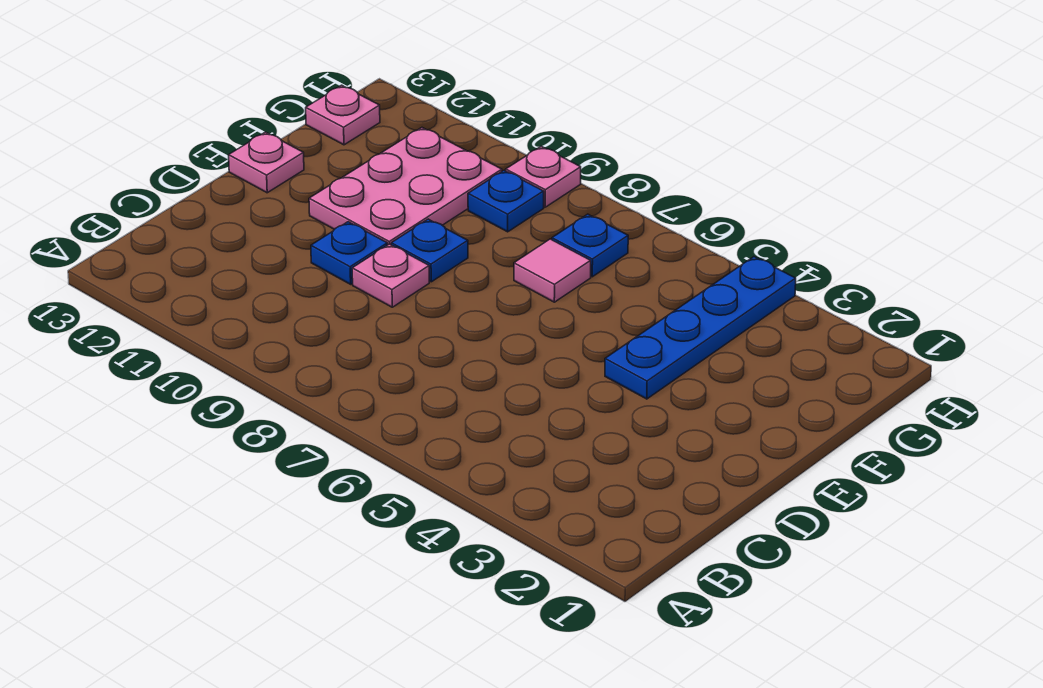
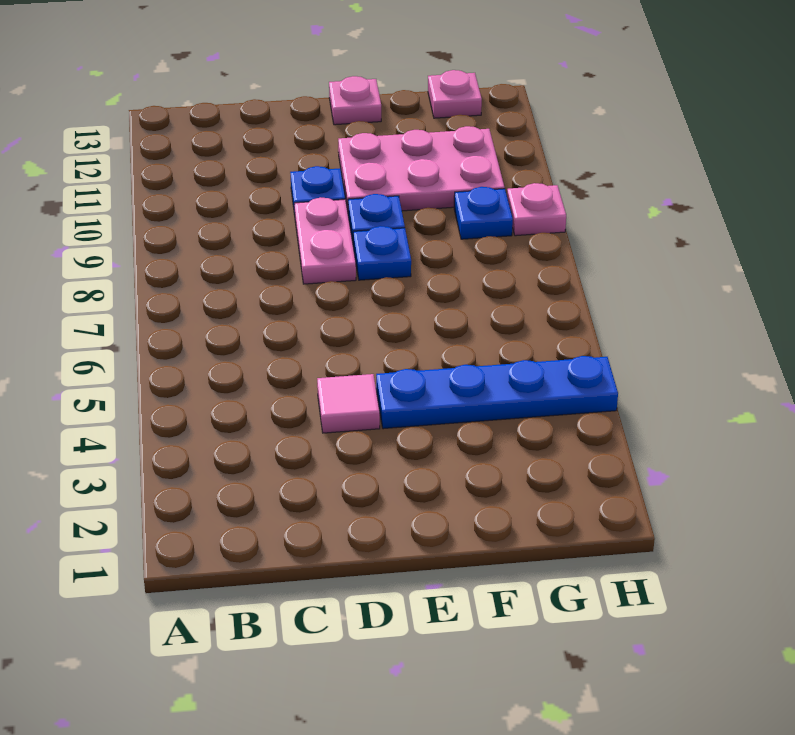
pink plate D9 level 1 -> pink plate D8:D9 level 1
pink tile F7 level 1 -> pink tile D4 level 1
blue plate G7 level 1 -> blue plate E8 level 1

